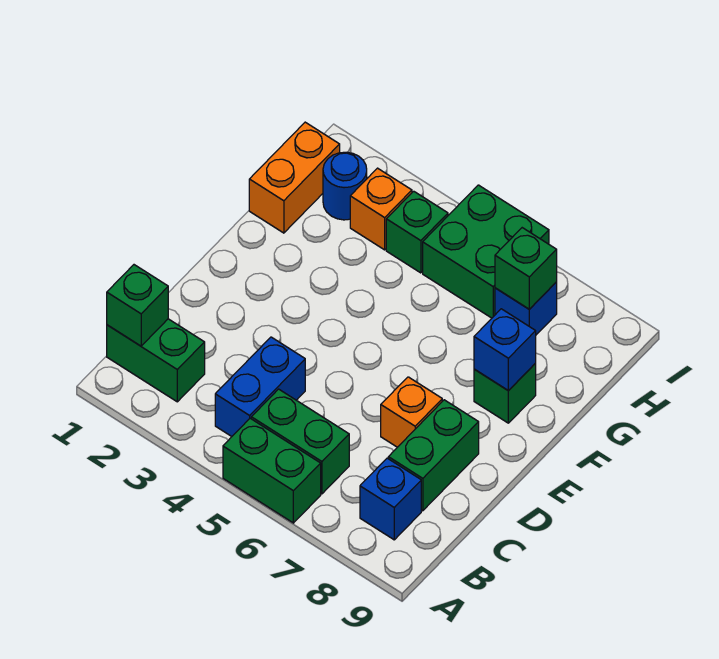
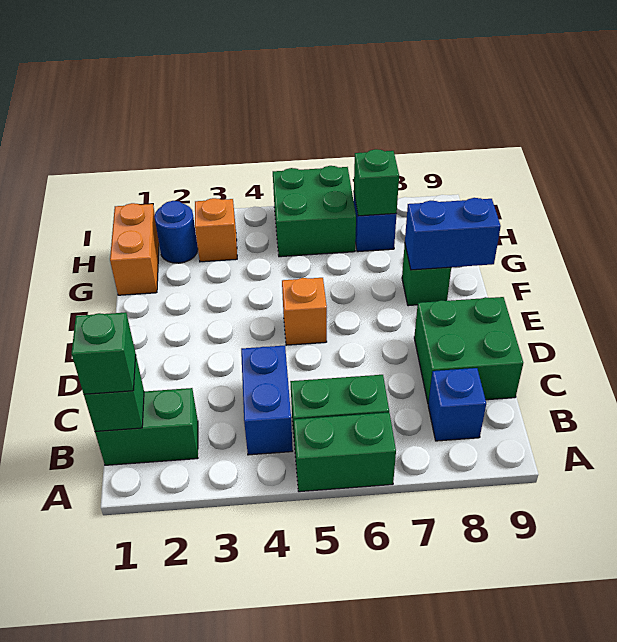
green brick C8:D8 level 1 -> green brick C8:D9 level 1
orange brick D7 level 1 -> orange brick E5 level 1
blue brick F8 level 2 -> blue brick F8:F9 level 2
green brick H4 level 1 -> green brick B1 level 3

